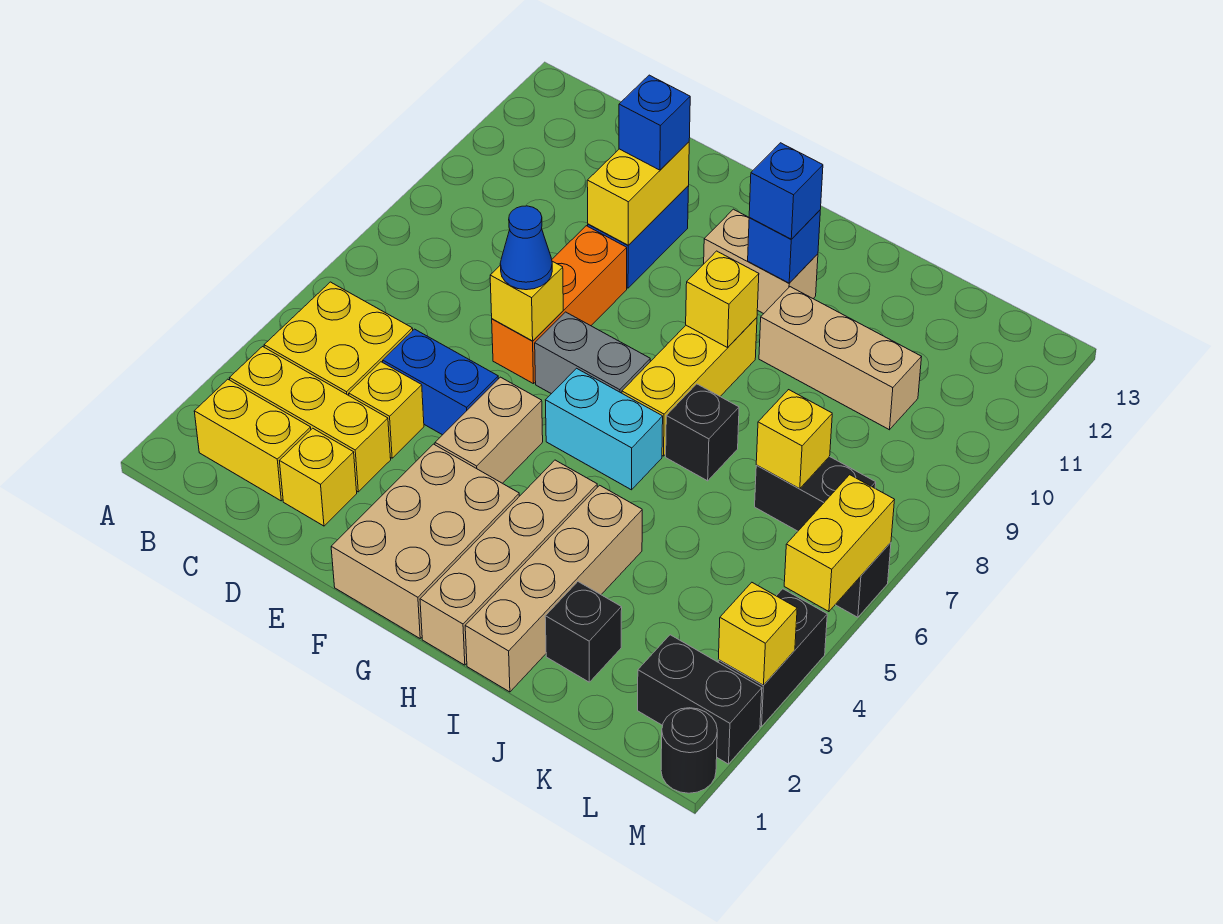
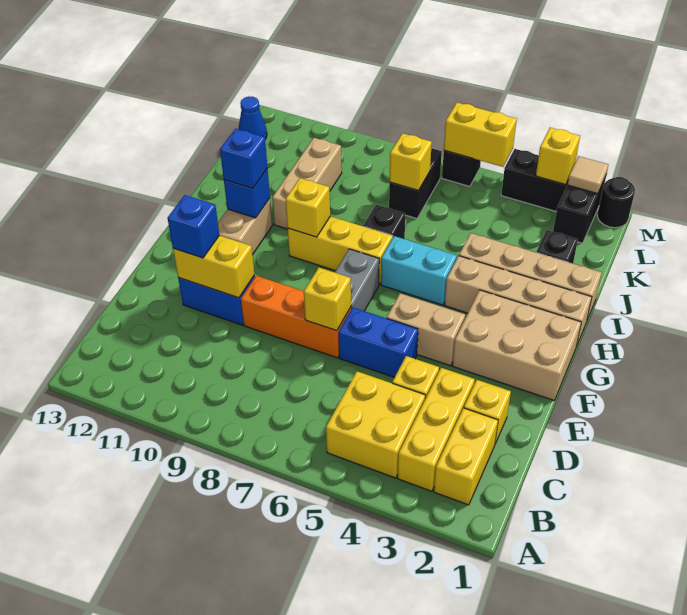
blue brick D5:E5 level 1 -> blue brick E5:E6 level 1
blue cone E7 level 3 -> blue cone L13 level 1
cyan brick G6:H6 level 1 -> cyan brick H5:H6 level 1
none -> tan tile M2 level 2

